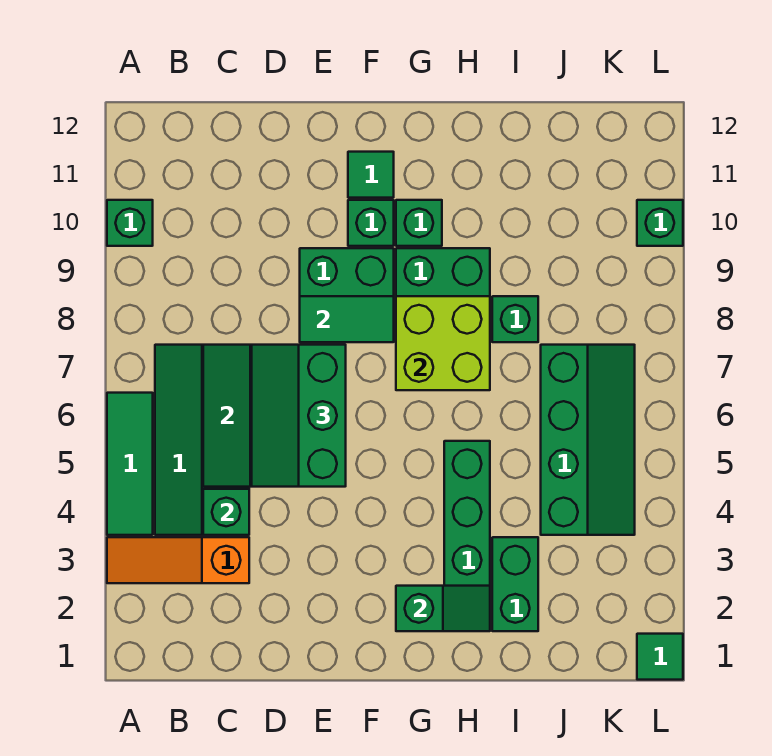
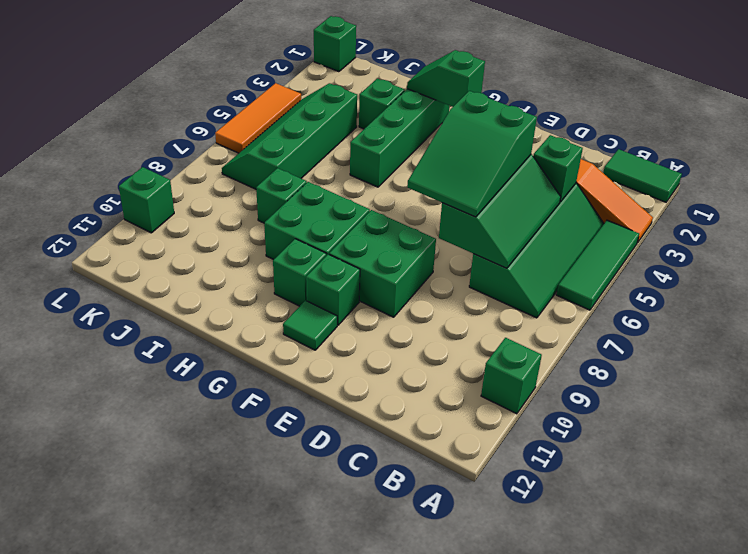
green slope D5:E7 level 3 top E -> green slope D5:E7 level 3 top 5
green tile E8:F8 level 2 -> green tile A1:B1 level 1
lime brick G7:H8 level 2 -> none
green brick I2:I3 level 1 -> green brick I3 level 1
green tile L1 level 1 -> green brick L1 level 1
none -> orange tile L4:L6 level 1

